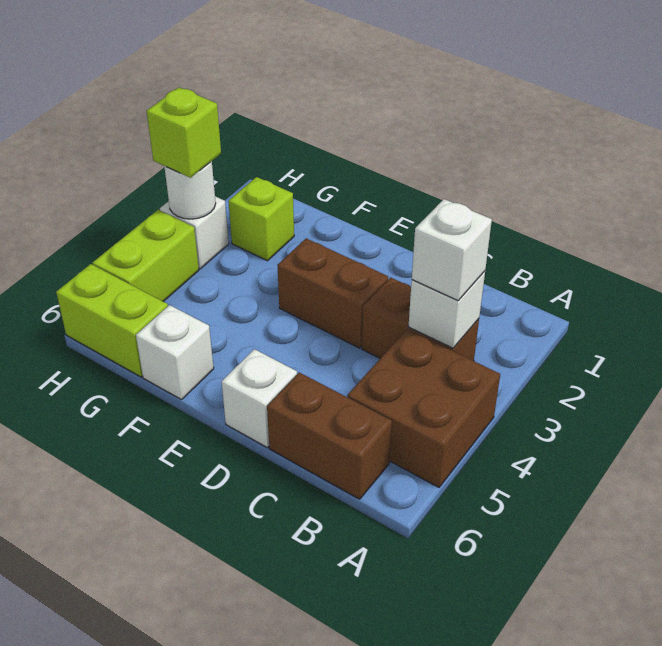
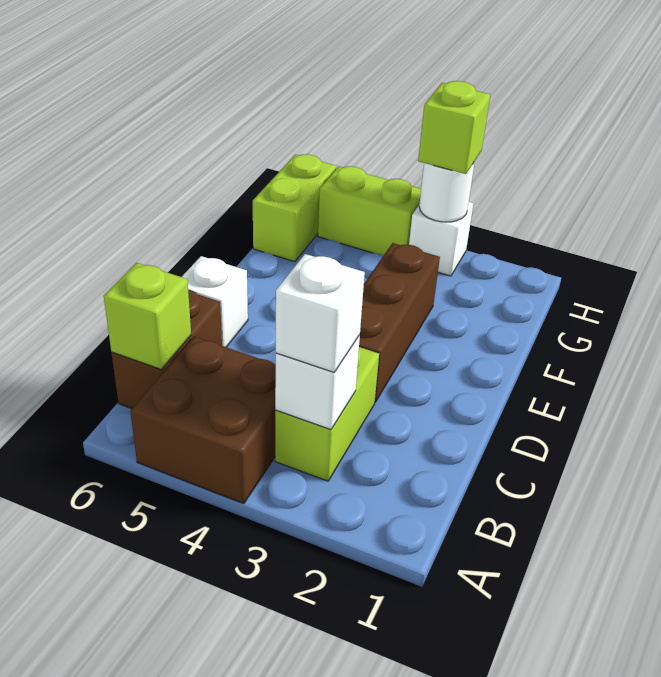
brown brick B3:C3 level 1 -> lime brick B3:C3 level 1
brown brick D3:E3 level 1 -> brown brick D3:F3 level 1
white brick F6 level 1 -> none
lime brick G2 level 1 -> lime brick B6 level 2

